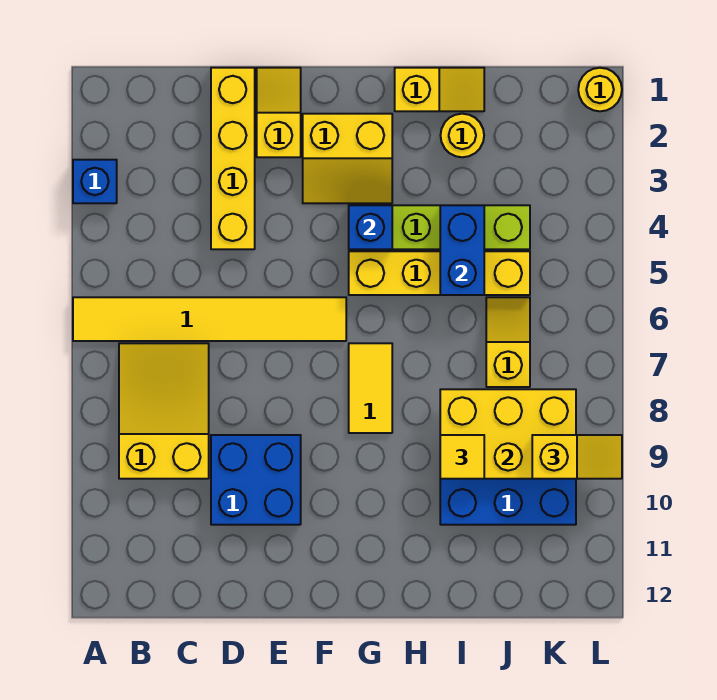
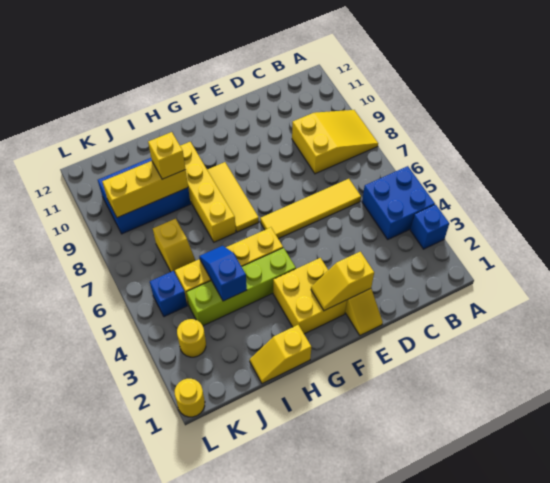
yellow tile A6:F6 level 1 -> yellow tile C6:F6 level 1
yellow slope B7:C9 level 1 top 9 -> yellow slope A8:C9 level 1 top C
yellow brick D1:D4 level 1 -> yellow brick H7:H10 level 1
blue brick D9:E10 level 1 -> blue brick A4:B5 level 1
yellow slope F2:G3 level 1 top 2 -> yellow brick F2:G3 level 1
blue brick G4 level 2 -> blue brick K5 level 1
yellow tile G7:G8 level 1 -> yellow tile G7:G9 level 1
yellow round brick I2 level 1 -> yellow round brick K3 level 1
blue brick I4:I5 level 2 -> blue slope I4:I5 level 2 top 4
yellow brick I8:K9 level 2 -> yellow brick I9:K9 level 2
yellow tile I9 level 3 -> yellow brick I9 level 3
yellow slope K9:L9 level 3 top K -> yellow slope E2:F2 level 2 top E

